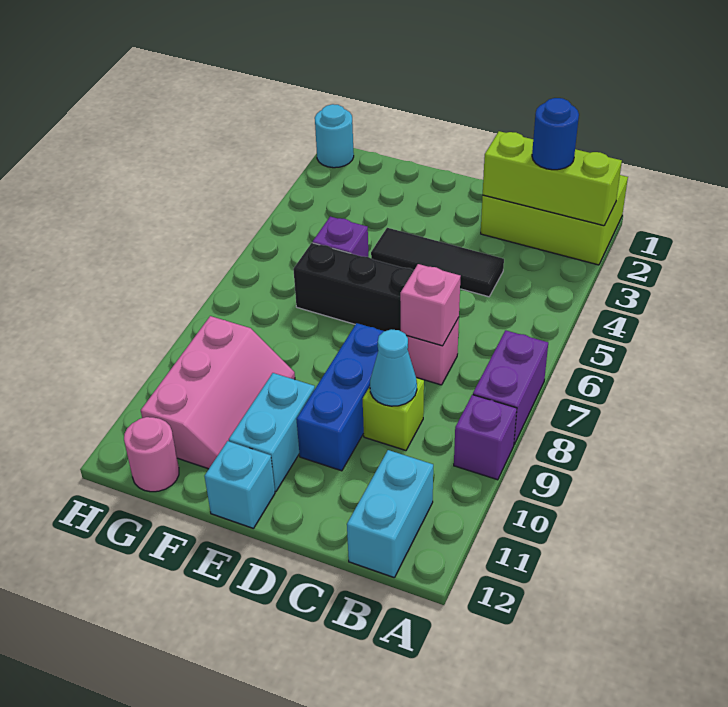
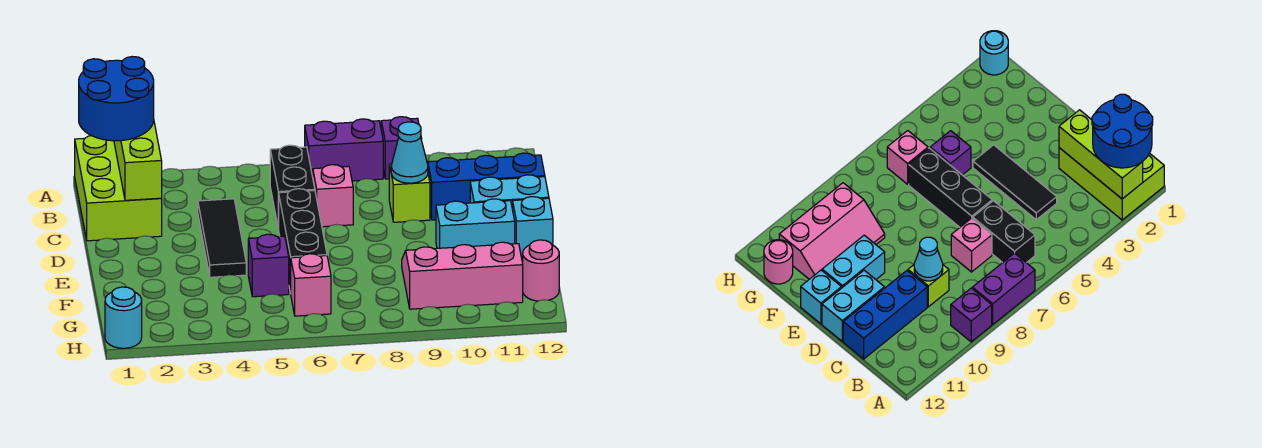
blue round brick B2 level 3 -> blue round brick A1:B2 level 3
none -> black brick B6:C6 level 1
cyan brick B11:B12 level 1 -> cyan brick D11:D12 level 1
pink brick C7 level 2 -> pink brick G6 level 1
blue brick D8:D10 level 1 -> blue brick C10:C12 level 1

